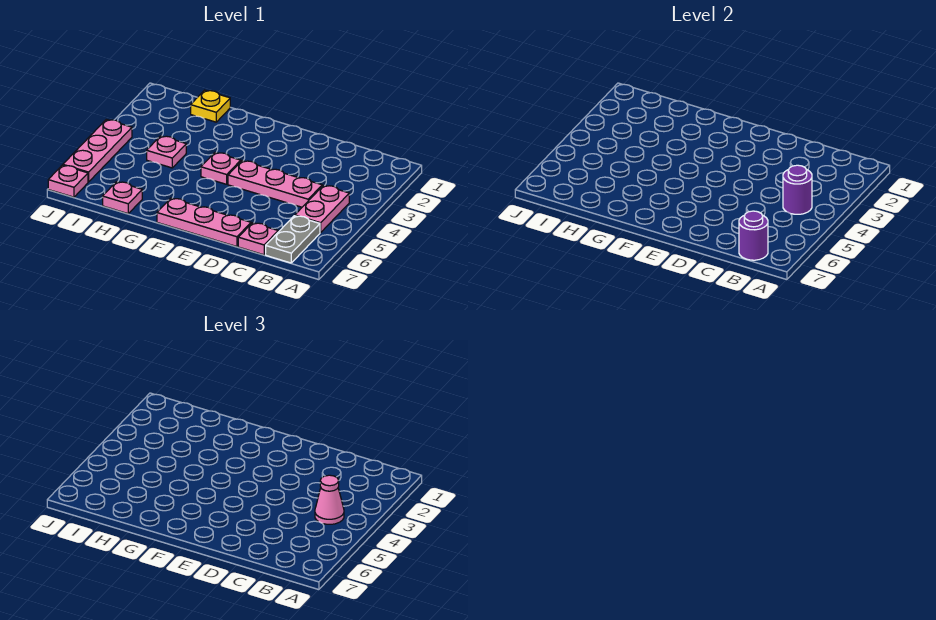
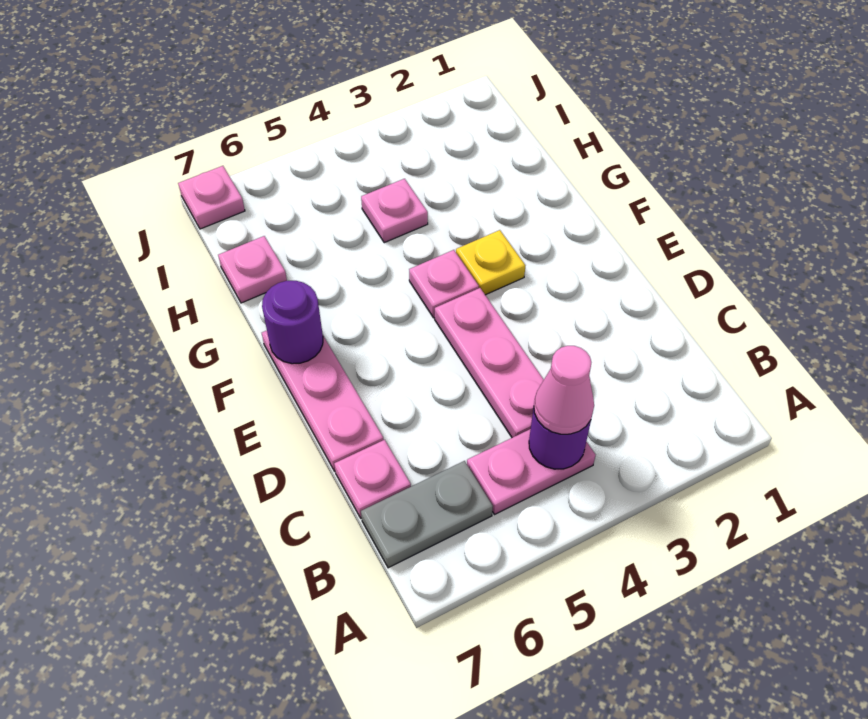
purple round brick B7 level 2 -> purple round brick F7 level 2
yellow plate H1 level 1 -> yellow plate F3 level 1
pink plate J4:J6 level 1 -> none

